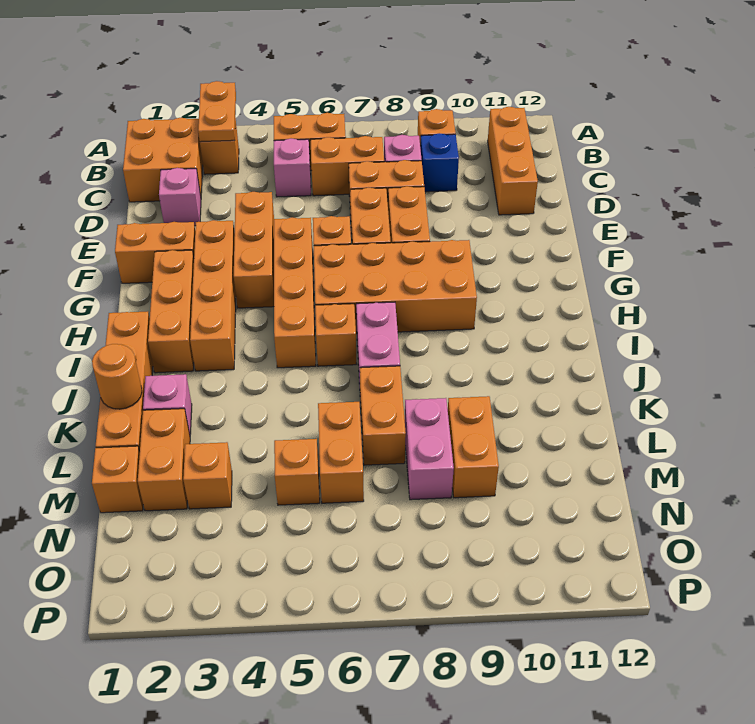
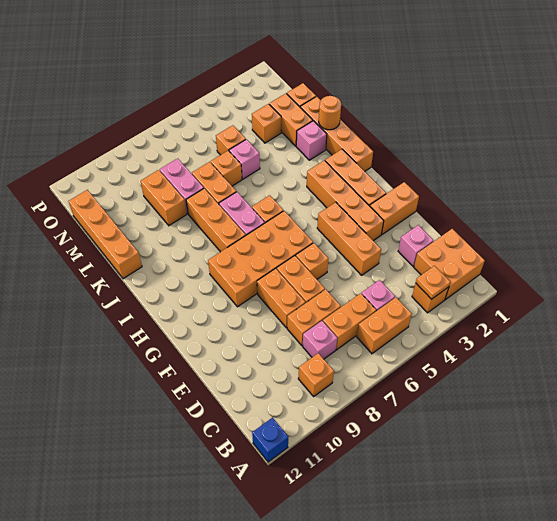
orange plate A3:B3 level 2 -> orange plate B3 level 2
orange brick B11:D11 level 1 -> orange brick I8:K8 level 1
blue brick C9 level 1 -> blue brick A12 level 1
orange brick F5:I5 level 1 -> orange brick K12:N12 level 1
none -> pink brick L5 level 1
orange brick L6:M6 level 1 -> orange brick L6 level 1

